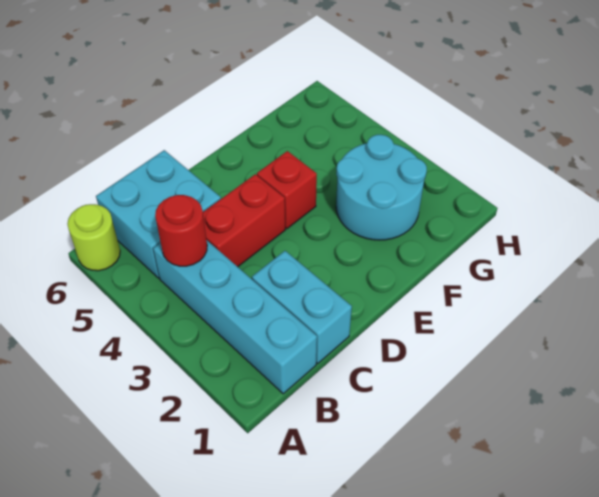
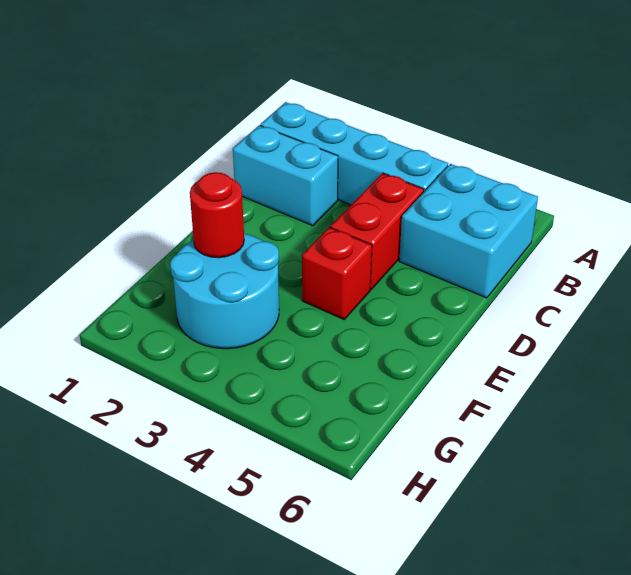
lime round brick A6 level 1 -> none
red round brick B4 level 2 -> red round brick F2 level 2

